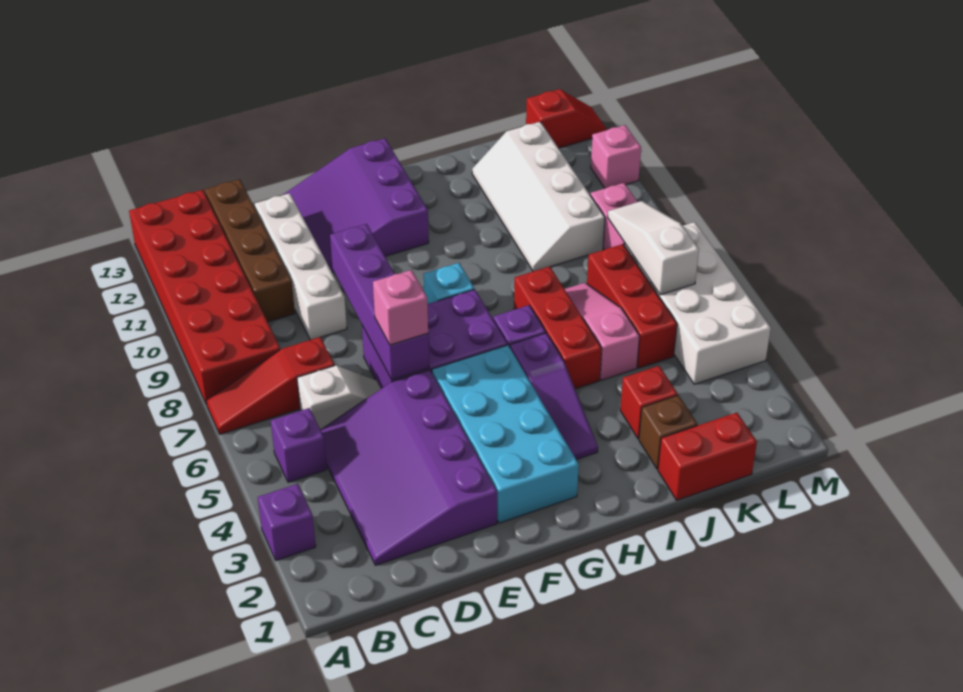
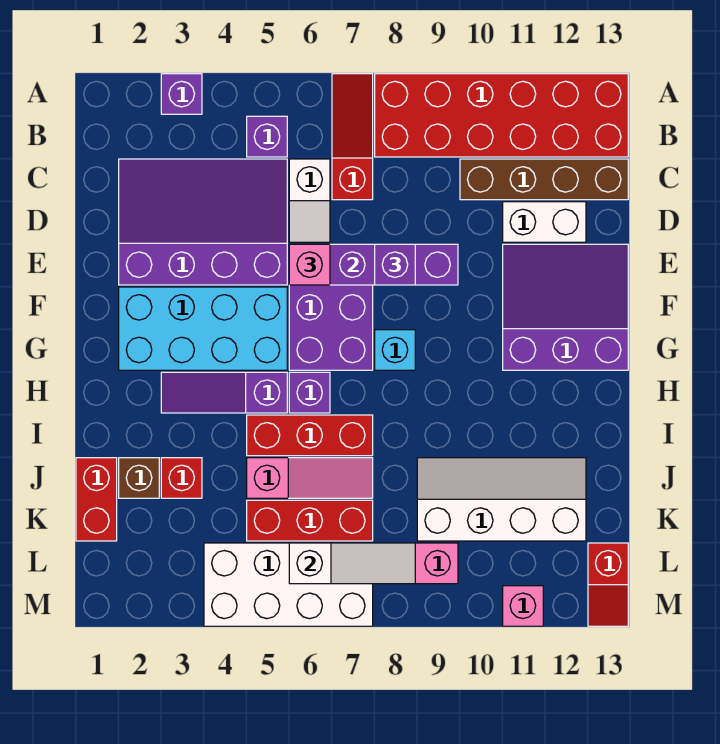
white brick D9:D12 level 1 -> white brick D11:D12 level 1
none -> purple brick E8 level 3

